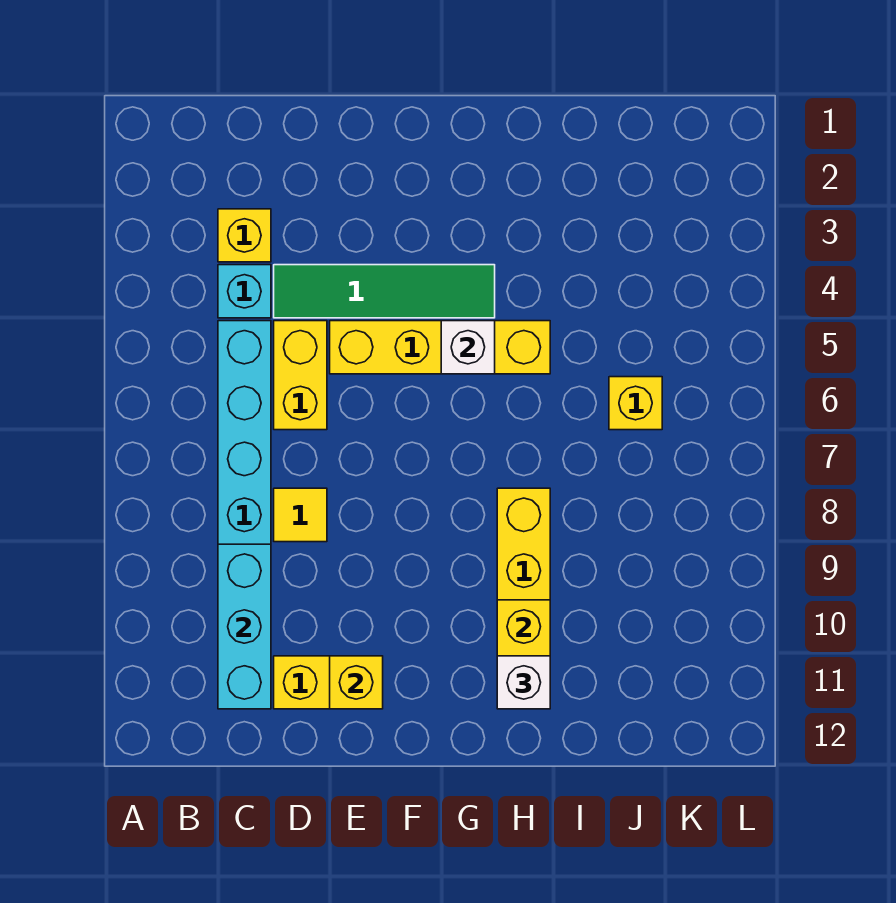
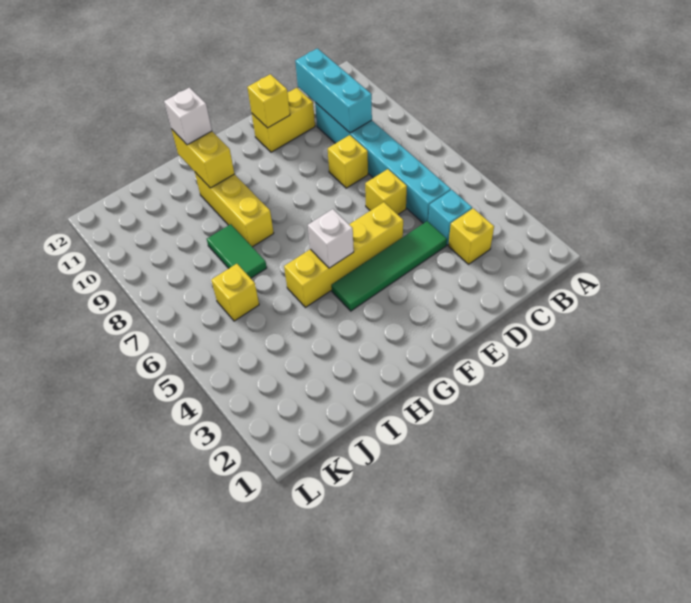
yellow brick D5:D6 level 1 -> yellow brick D6 level 1
yellow tile D8 level 1 -> yellow brick D8 level 1
none -> green tile I7:I8 level 1

